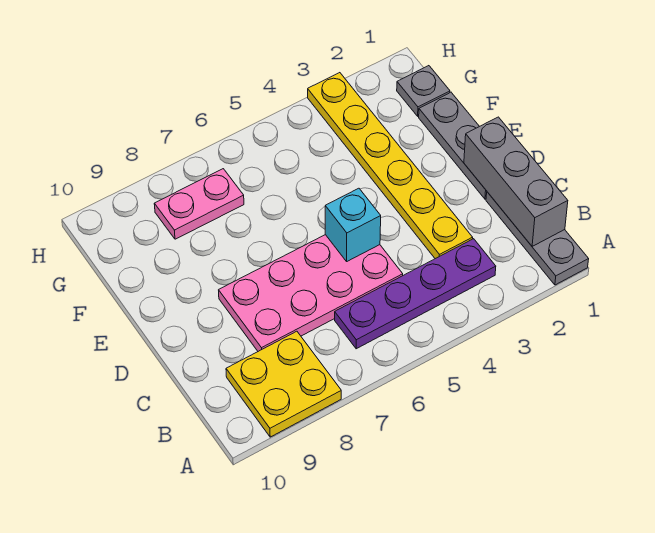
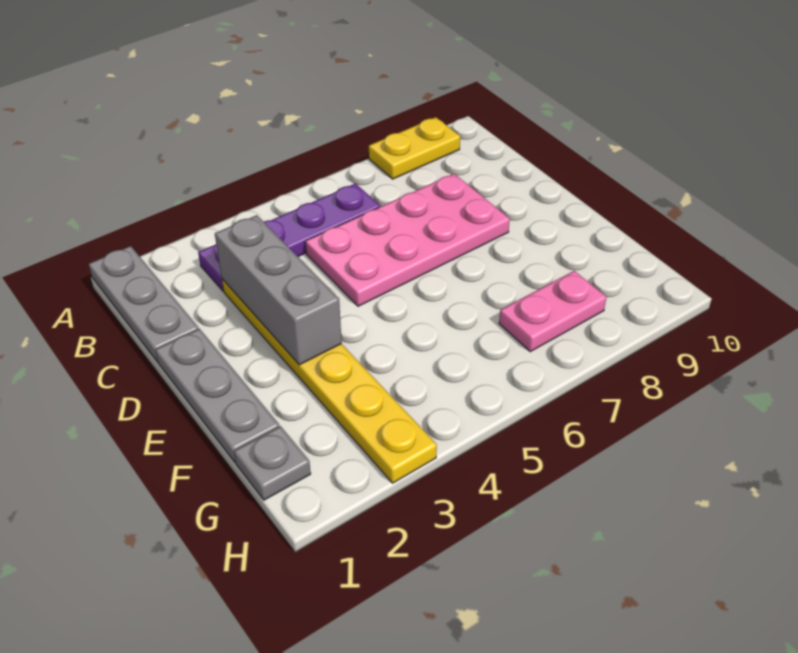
yellow plate A8:B9 level 1 -> yellow plate A8:A9 level 1
grey brick B1:D1 level 2 -> grey brick C3:E3 level 2
cyan brick D5 level 2 -> none

